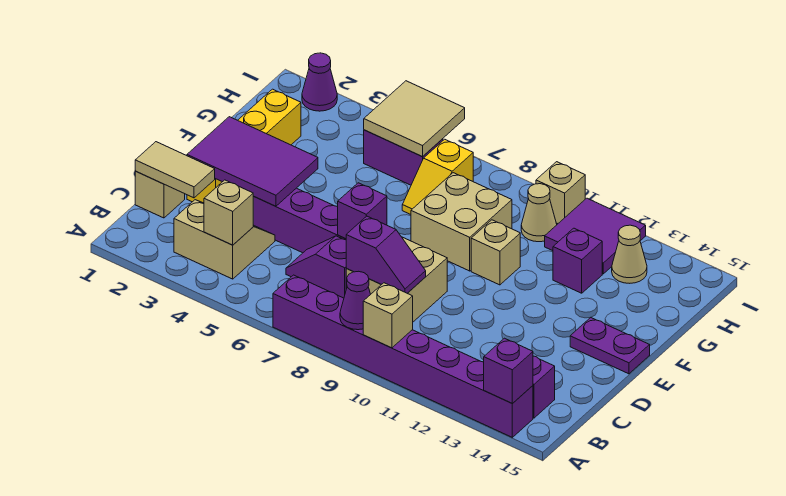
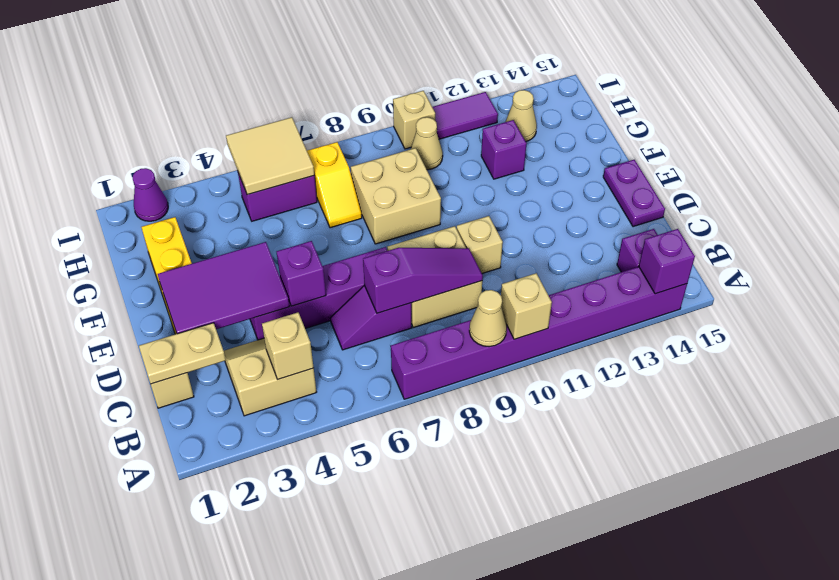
purple cone A9 level 2 -> tan cone A9 level 2
tan tile C1:C2 level 2 -> tan plate C1:C2 level 2
purple slope C8:C9 level 2 top 8 -> purple slope C7:C9 level 2 top 7
purple brick D7 level 2 -> purple brick D5 level 2
purple plate E14:E15 level 1 -> purple plate D15:E15 level 1
tan brick F10 level 1 -> tan brick D10 level 1
purple tile H11:I12 level 1 -> purple tile I11:I12 level 1

